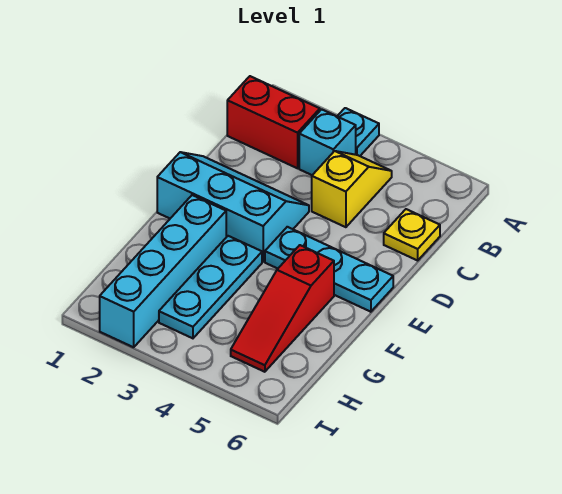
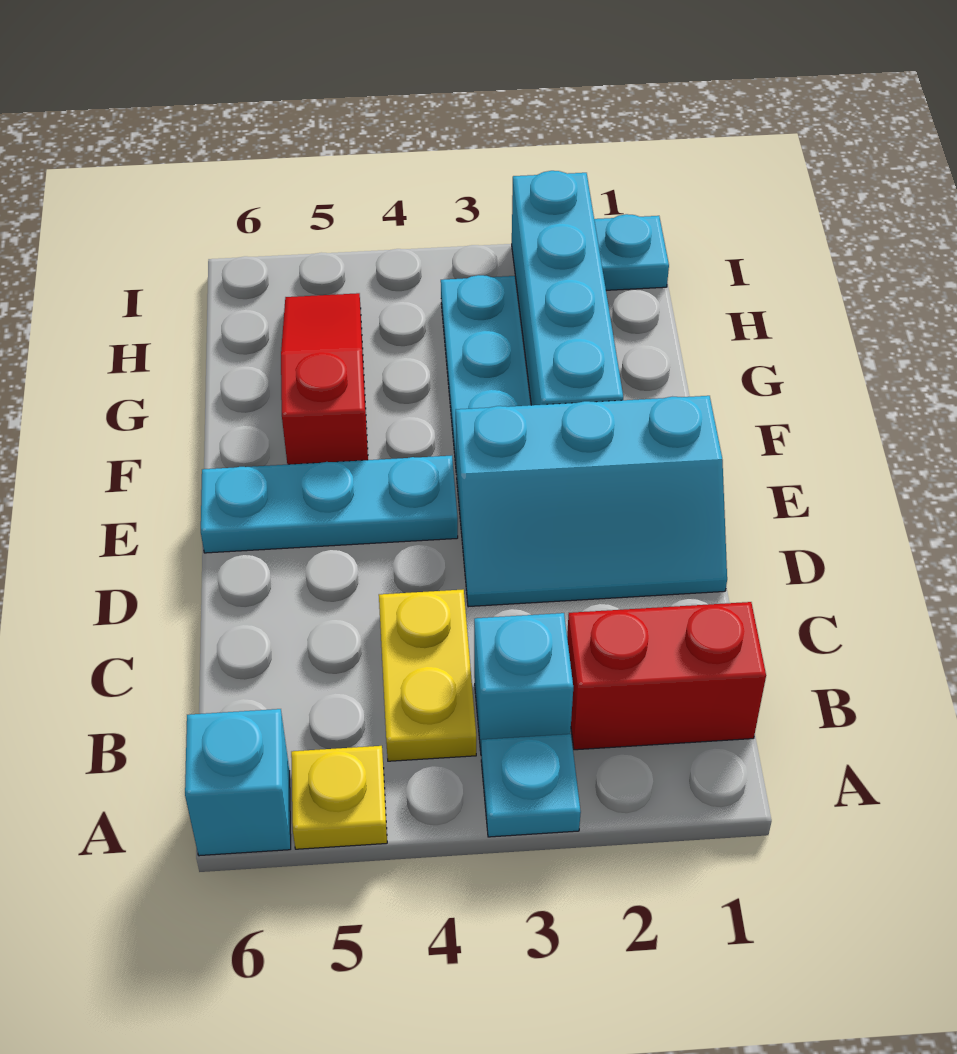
none -> cyan brick A6 level 1
yellow slope B4:C4 level 1 top C -> yellow plate B4:C4 level 1
yellow plate C6 level 1 -> yellow plate A5 level 1
none -> cyan plate I1 level 1

